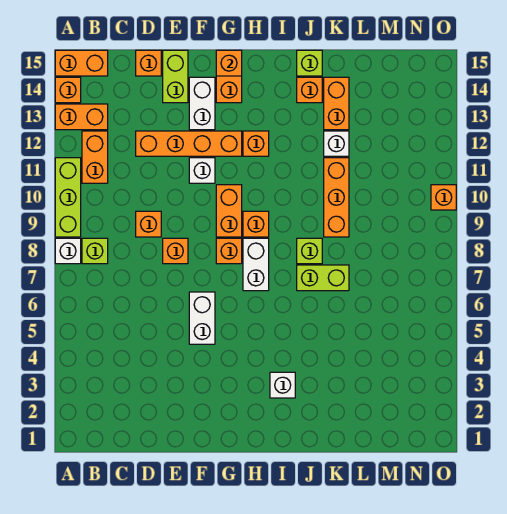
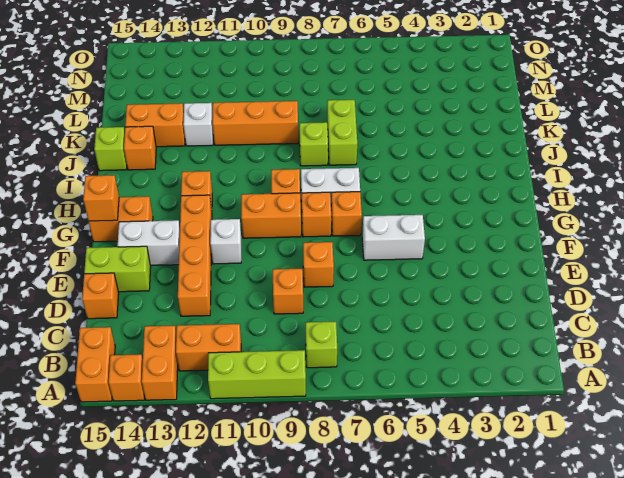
white brick A8 level 1 -> none
white brick I3 level 1 -> none
orange brick O10 level 1 -> orange brick G7 level 1

